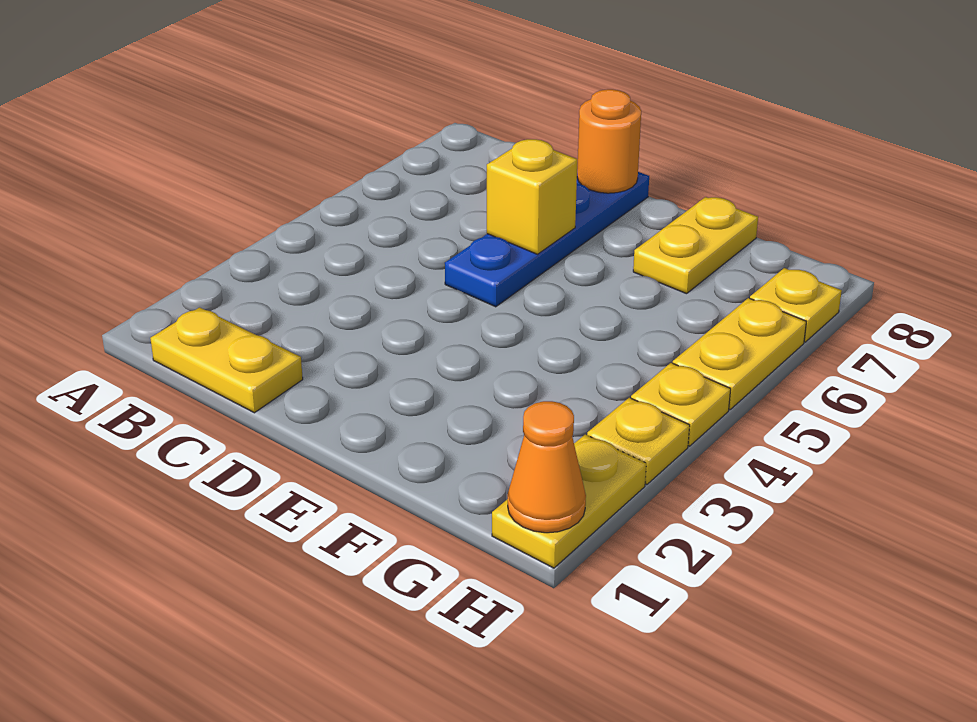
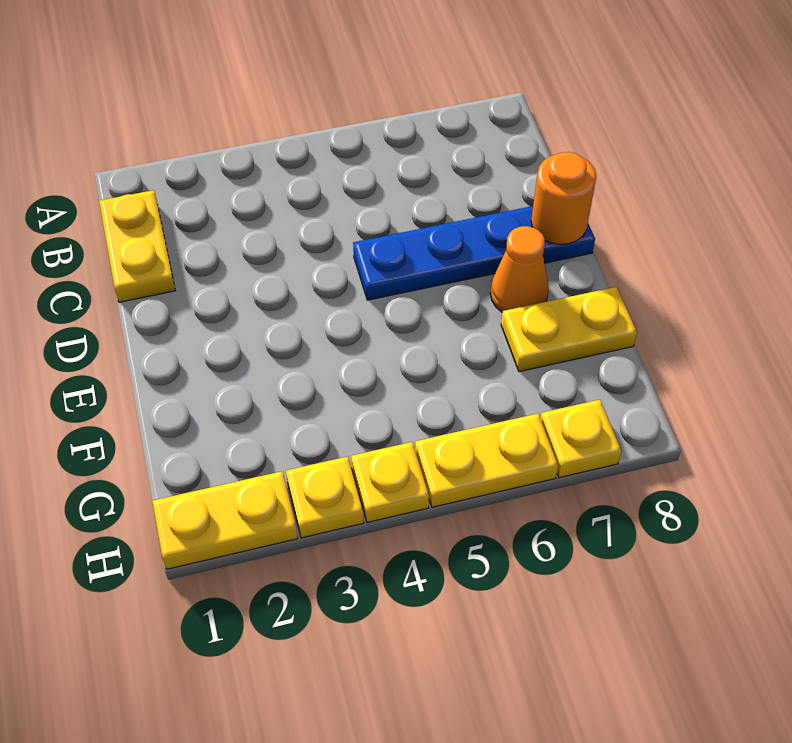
yellow brick D6 level 2 -> none
orange cone H1 level 2 -> orange cone E7 level 1

